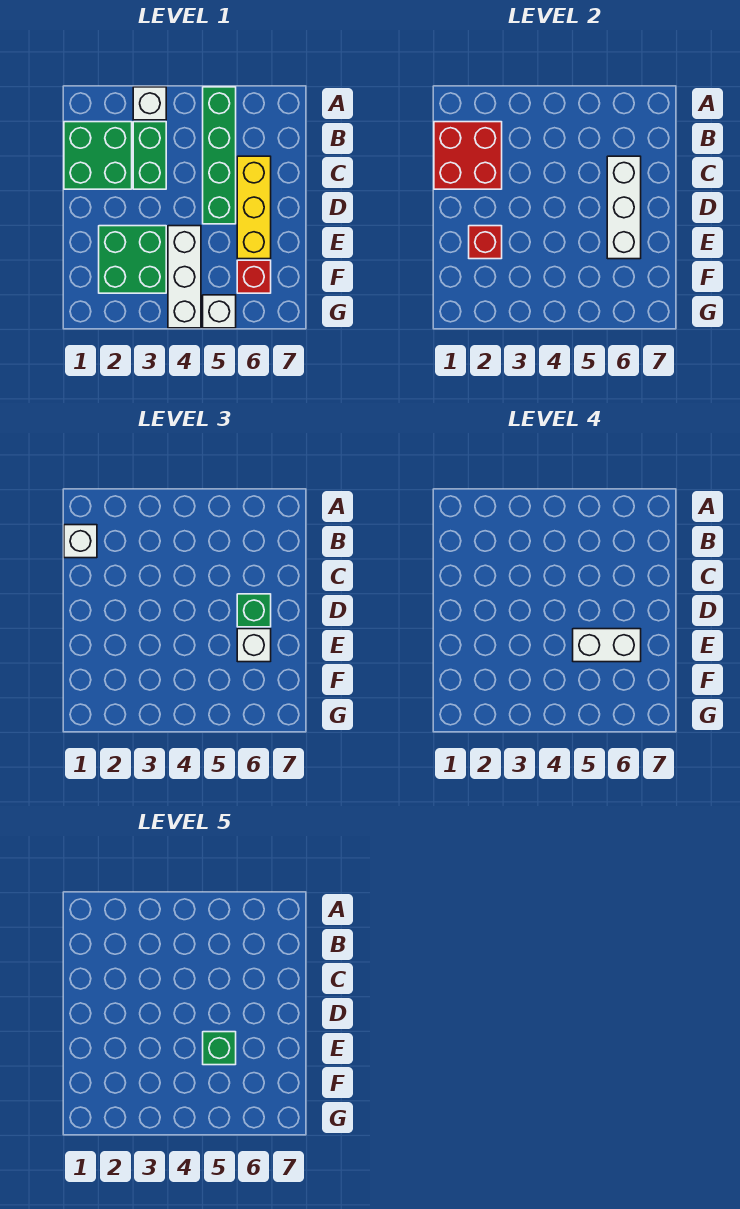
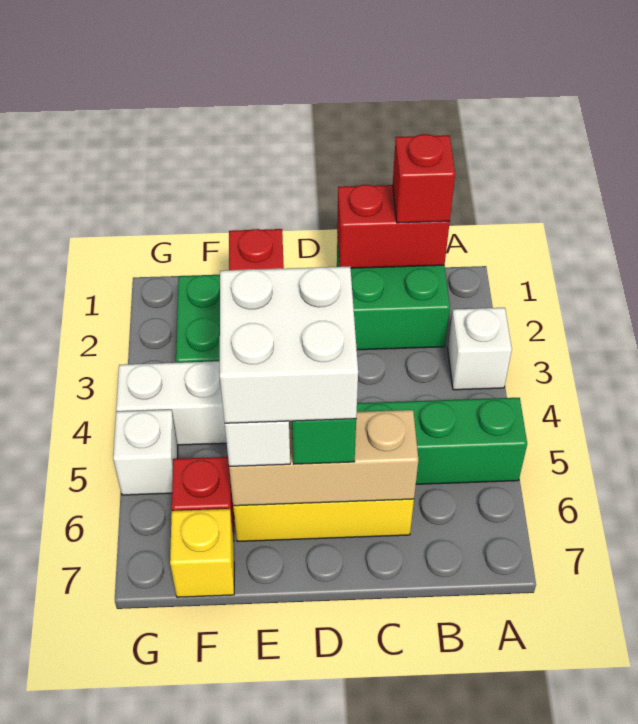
red brick B1:C2 level 2 -> red brick B1:C1 level 2
white brick B1 level 3 -> red brick B1 level 3
green brick B3:C3 level 1 -> none
white brick C6:E6 level 2 -> tan brick C6:E6 level 2
white brick E5:E6 level 4 -> white brick D5:E6 level 4
green brick E5 level 5 -> none
none -> yellow brick F7 level 1

